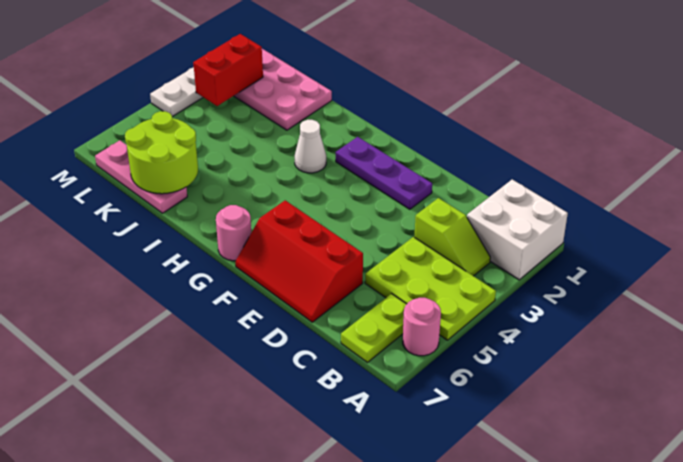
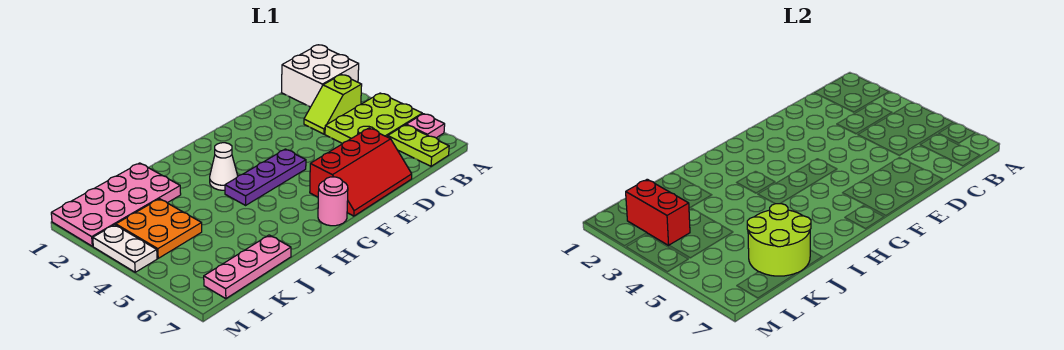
pink round brick A6 level 1 -> pink plate A6 level 1
lime slope B3:C3 level 1 top C -> lime slope B3:C3 level 1 top B
purple plate E2:G2 level 1 -> purple plate F4:H4 level 1
none -> orange plate K3:L4 level 1

